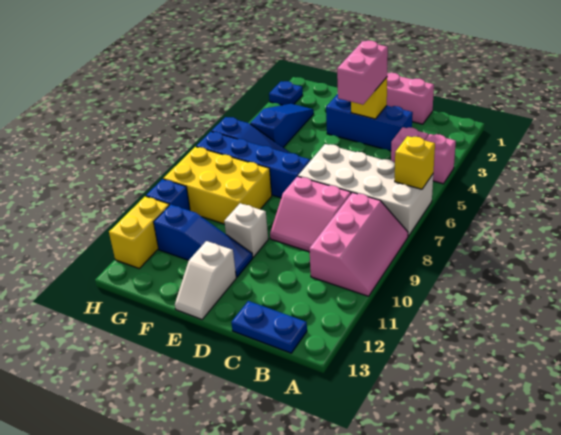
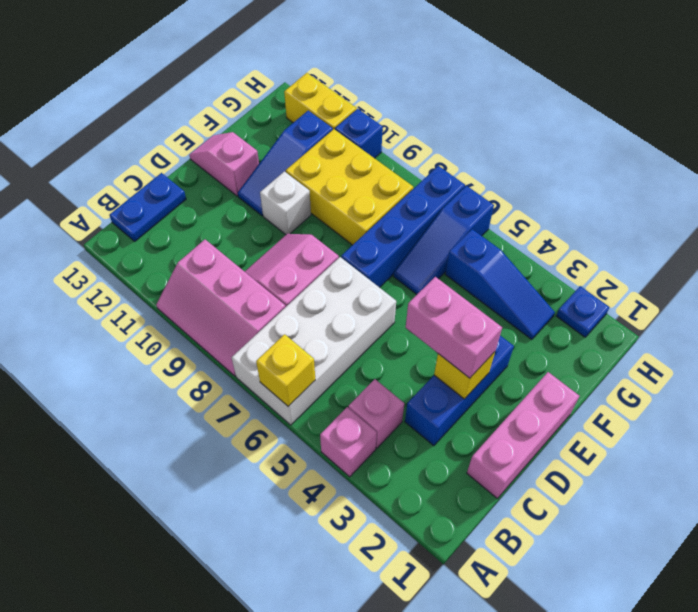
white slope E12:E13 level 1 top 12 -> pink slope E12:E13 level 1 top 12
yellow brick F8:H9 level 1 -> yellow brick F8:G10 level 1

